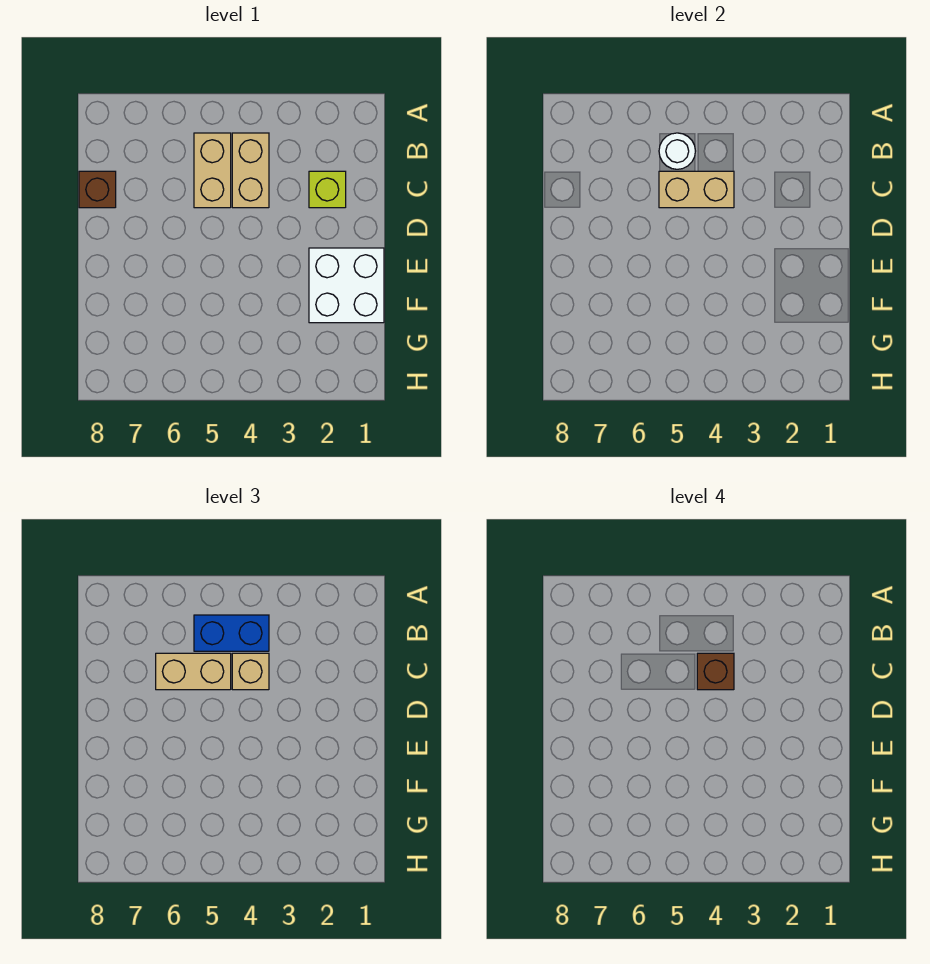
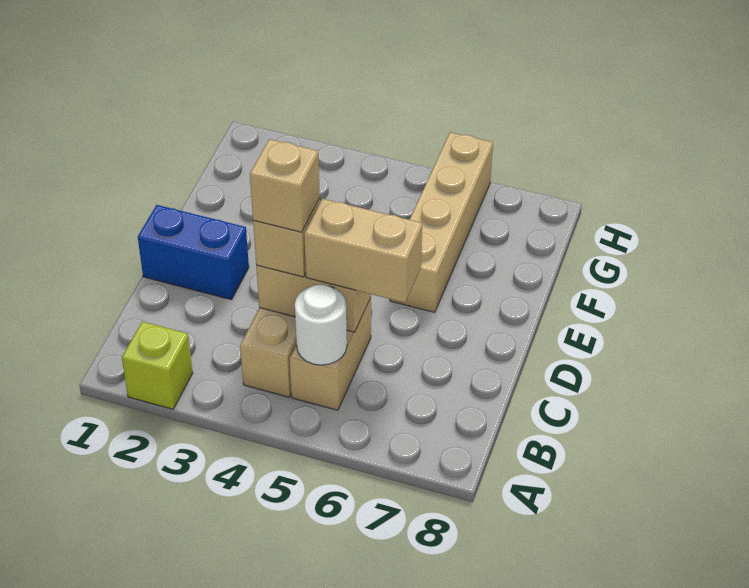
blue brick B4:B5 level 3 -> blue brick D1:D2 level 1
lime brick C2 level 1 -> lime brick A2 level 1
brown brick C4 level 4 -> tan brick C4 level 4
brown brick C8 level 1 -> none
white brick E1:F2 level 1 -> none
none -> tan brick E6:H6 level 1

